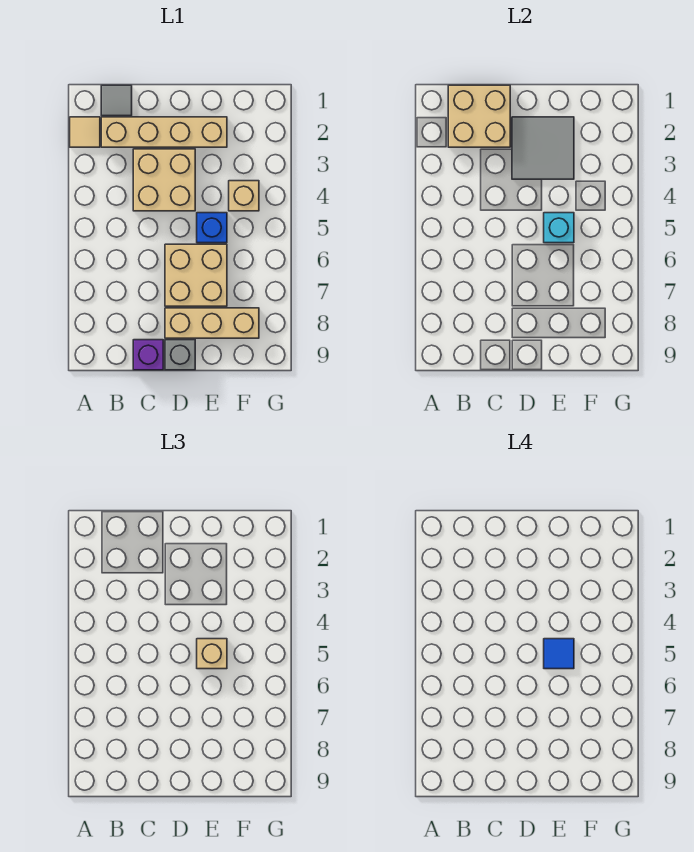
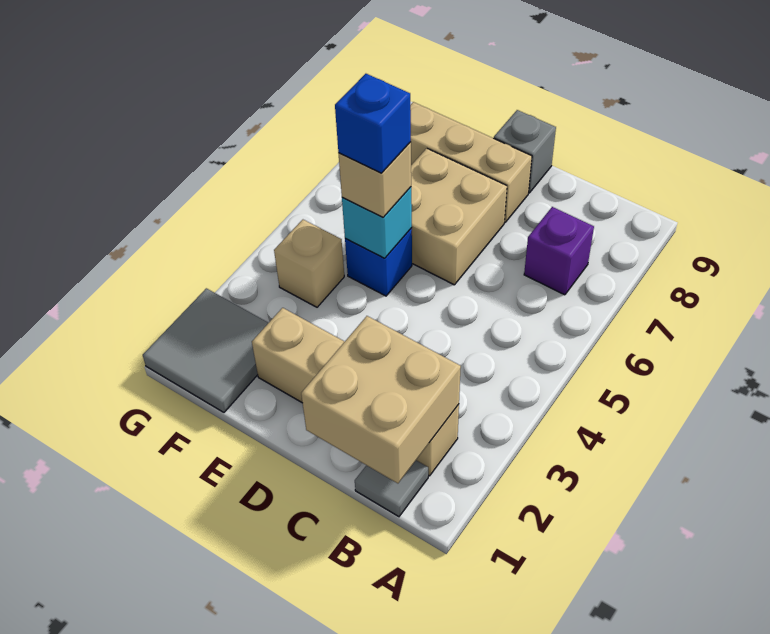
tan tile A2 level 1 -> none
tan brick C3:D4 level 1 -> none
purple brick C9 level 1 -> purple brick B7 level 1
grey tile D2:E3 level 2 -> grey tile F1:G2 level 1
blue tile E5 level 4 -> blue brick E5 level 4

